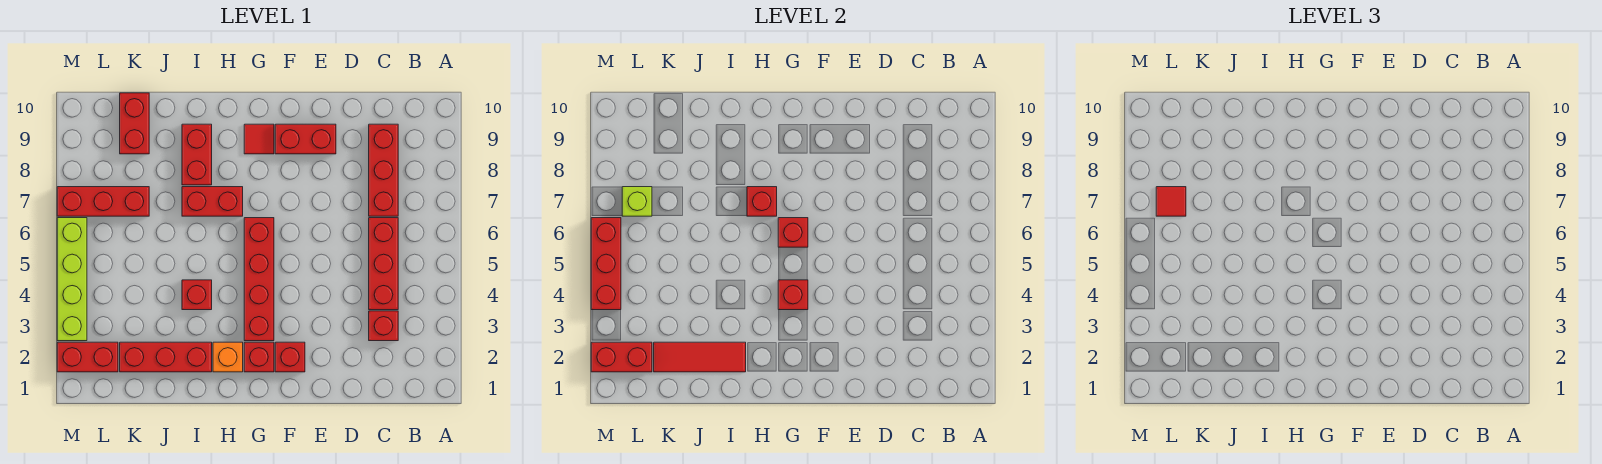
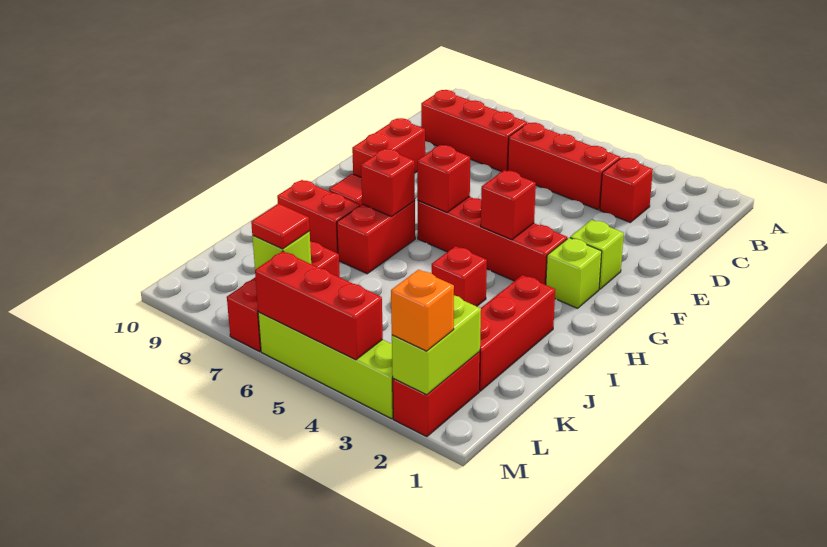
red brick F2 level 1 -> lime brick F2 level 1
red brick G2 level 1 -> lime brick G2 level 1
orange brick H2 level 1 -> orange brick M2 level 3
red tile I2:K2 level 2 -> none
red brick K9:K10 level 1 -> none
red brick L2:M2 level 2 -> lime brick L2:M2 level 2

